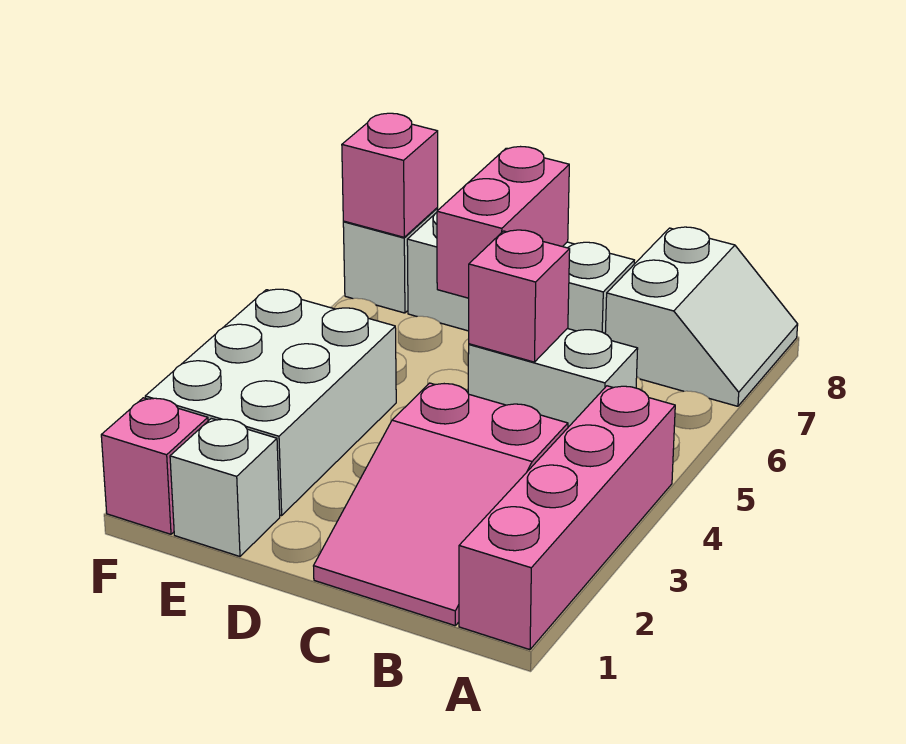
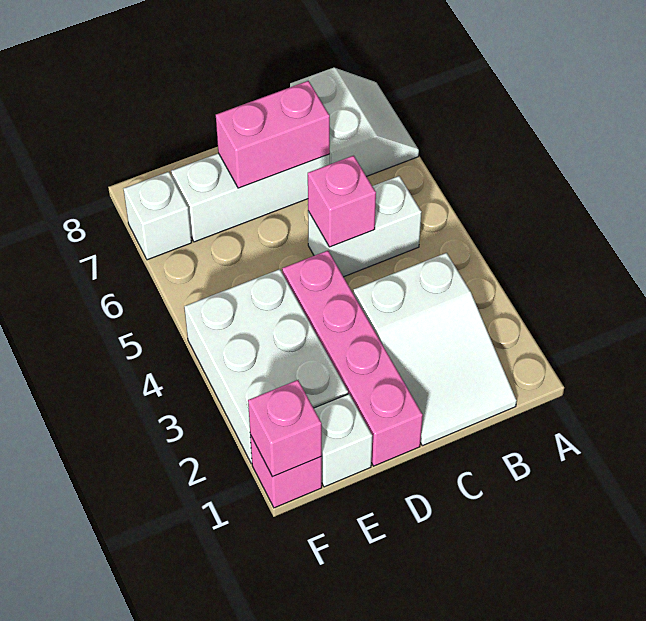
pink brick A1:A4 level 1 -> pink brick D1:D4 level 1
pink slope B1:C3 level 1 top 3 -> white slope B1:C3 level 1 top 3
pink brick D6:D7 level 2 -> pink brick C7:D7 level 2
pink brick F7 level 2 -> pink brick F1 level 2

